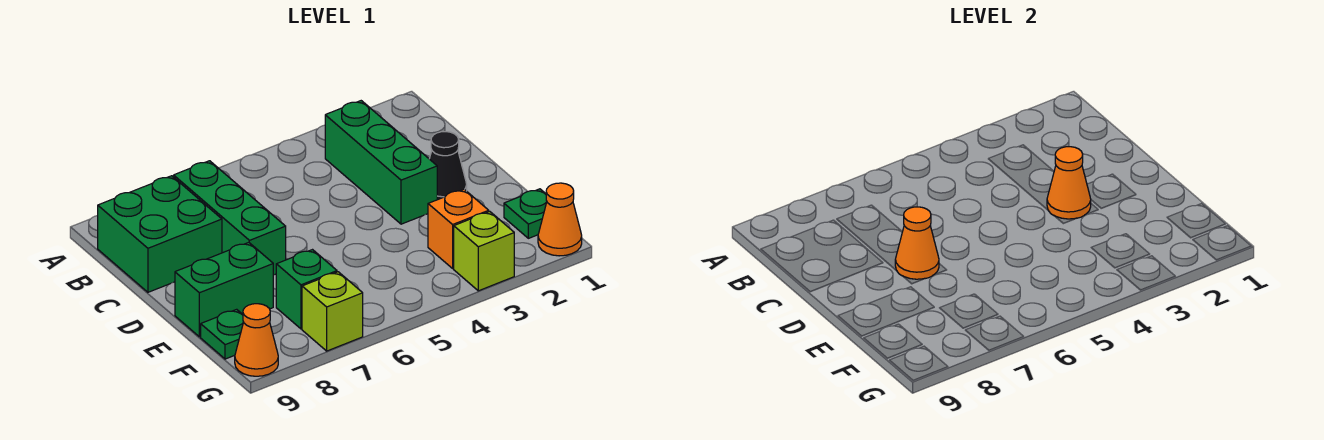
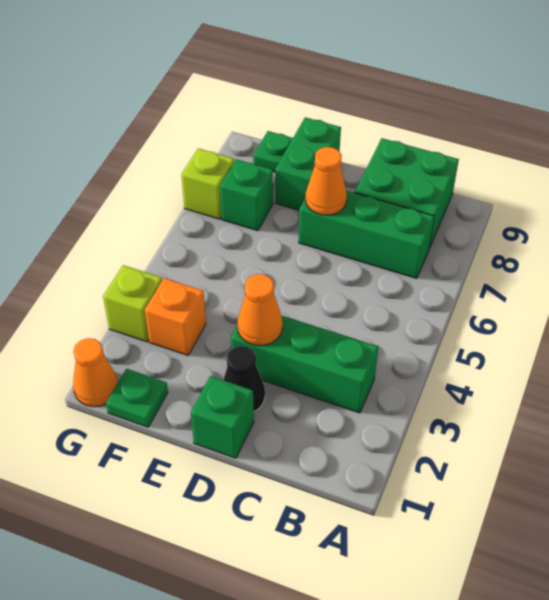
none -> green brick D1 level 1
orange cone G9 level 1 -> none

